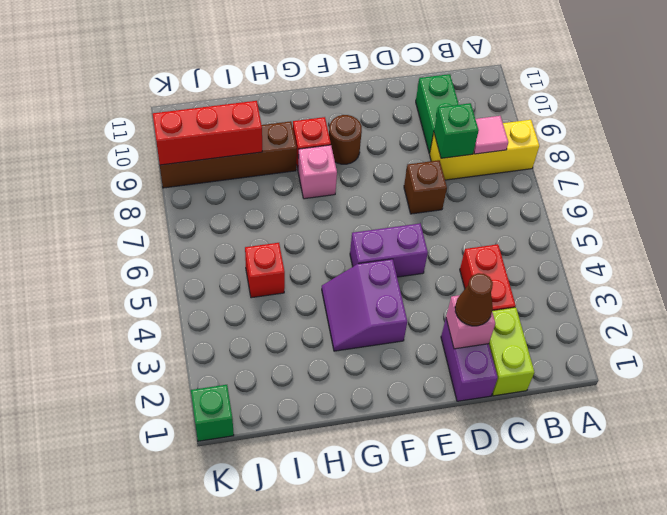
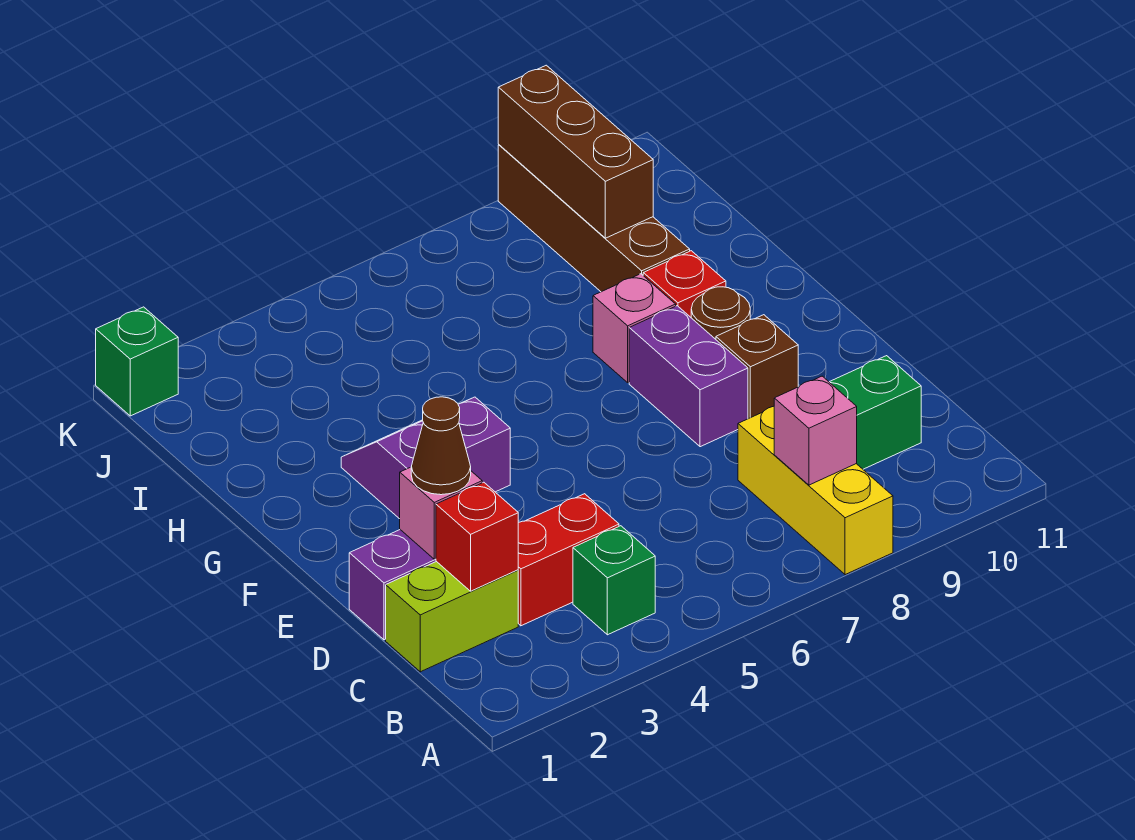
pink tile B8 level 2 -> pink brick B8 level 2
green brick C8 level 2 -> green brick B4 level 1
brown brick D7 level 1 -> brown brick E9 level 1
purple brick E5:F5 level 1 -> purple brick E8:F8 level 1
red brick I5 level 1 -> red brick C2 level 2
red brick I9:K9 level 2 -> brown brick I9:K9 level 2

